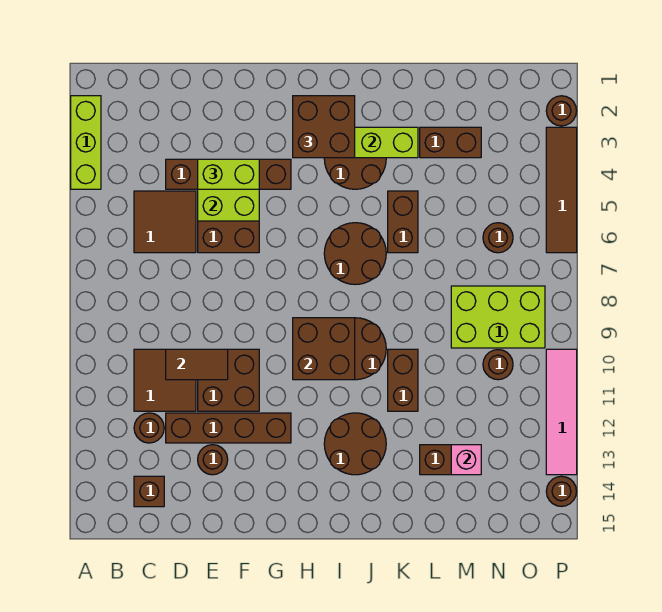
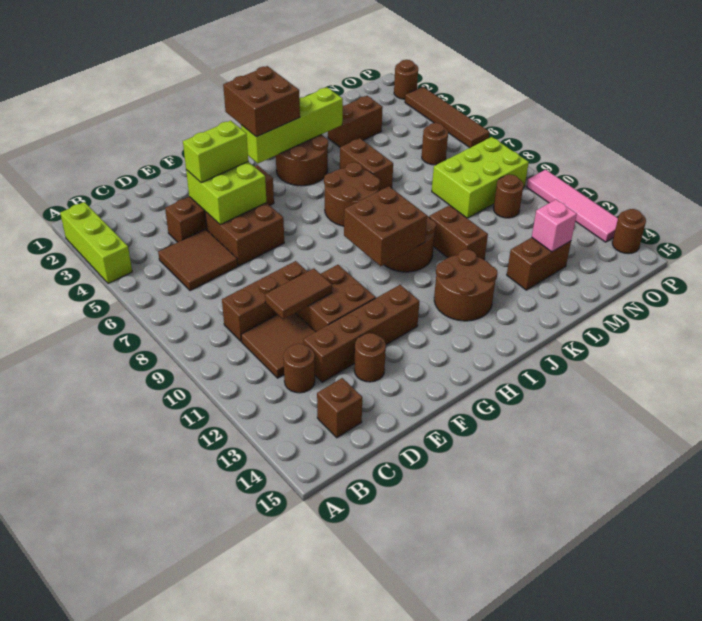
none -> brown brick C9:E9 level 1

